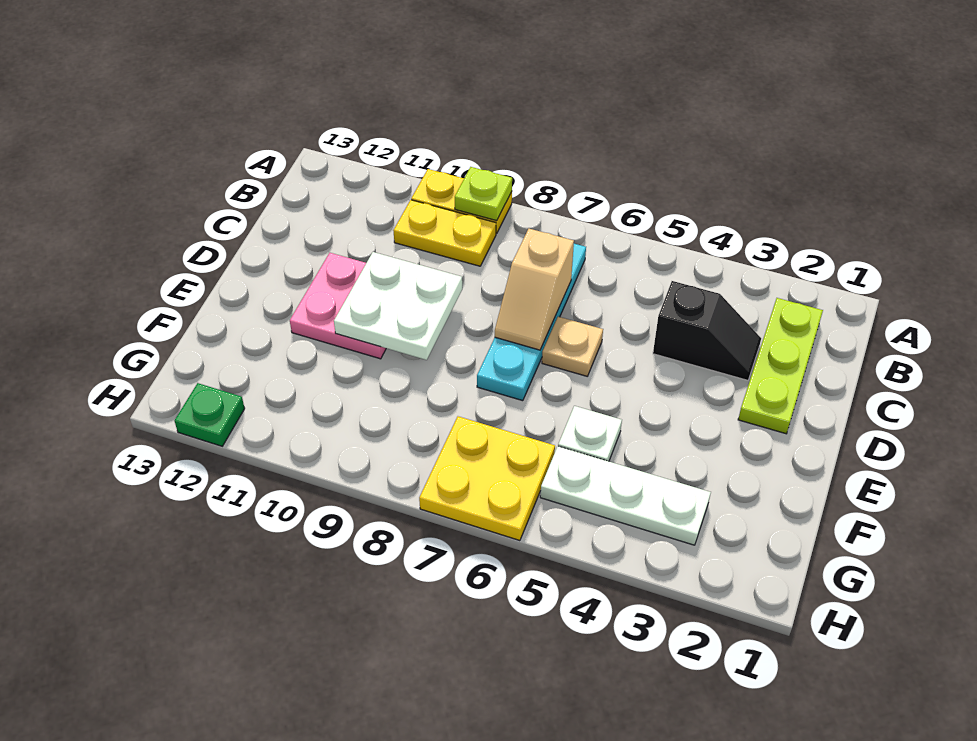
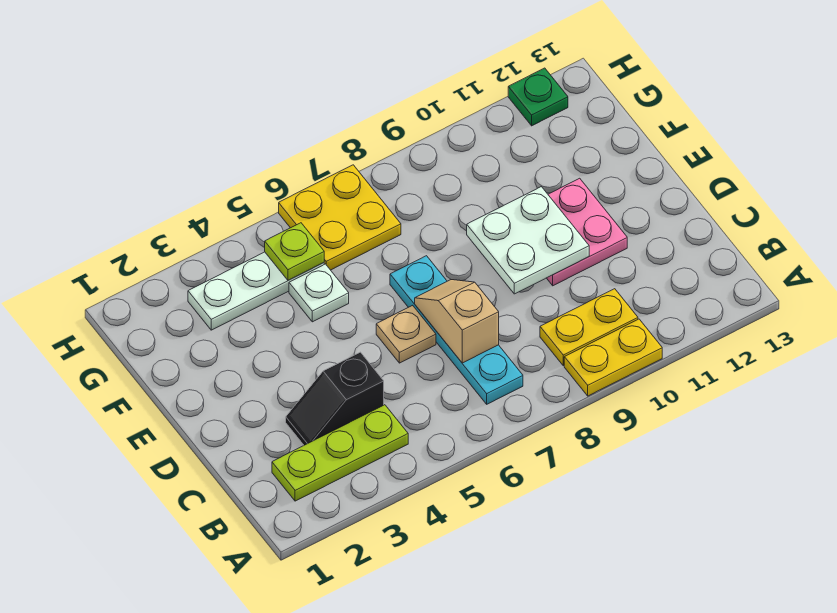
lime plate A9 level 2 -> lime plate G5 level 2
lime plate B2:D2 level 1 -> lime plate B2:B4 level 1

